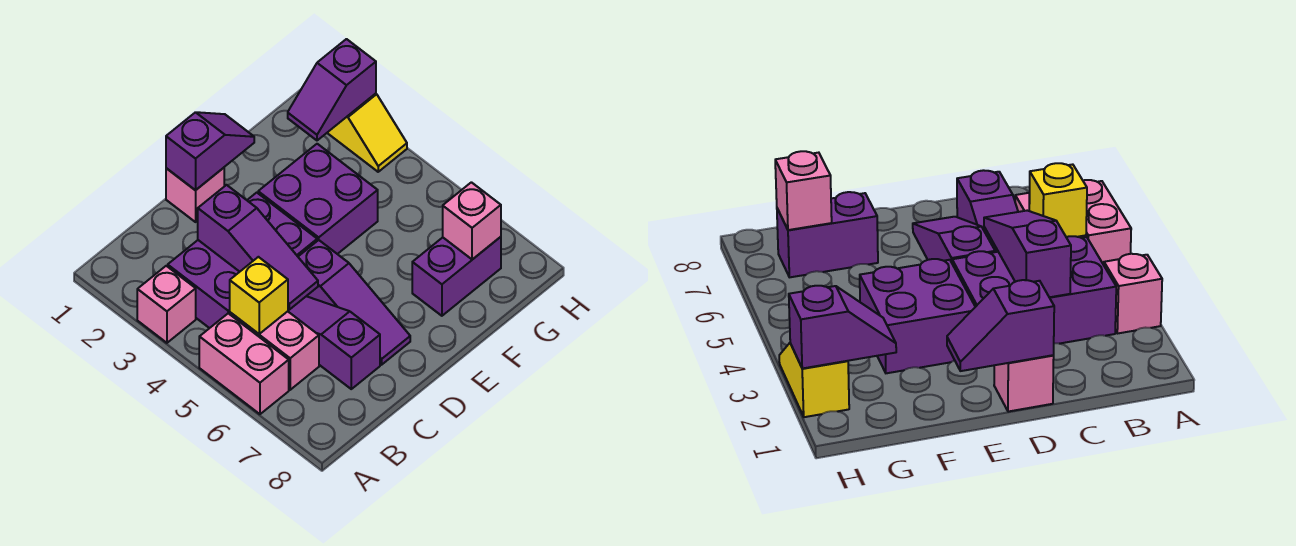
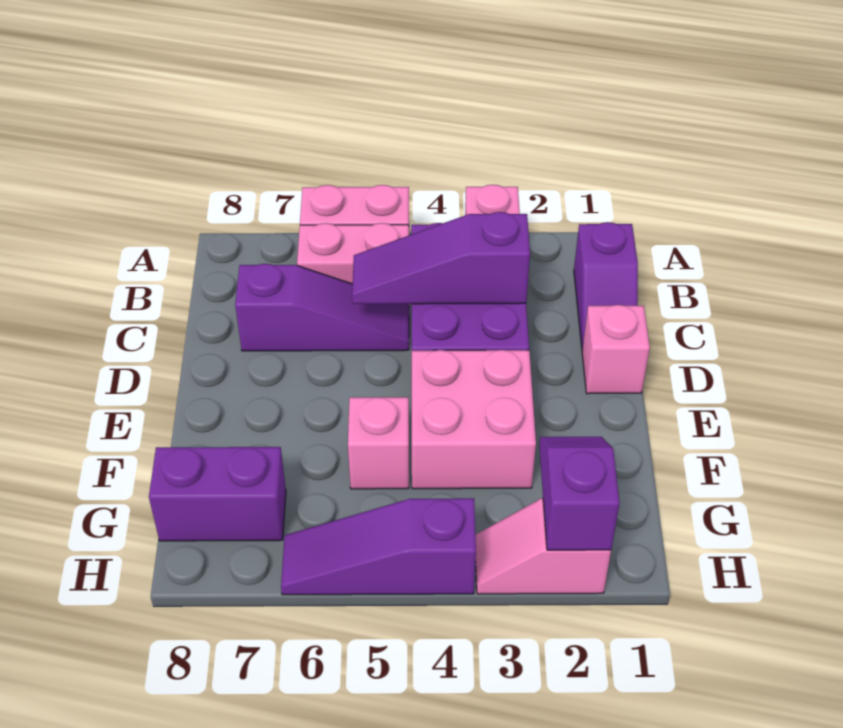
yellow brick B5 level 2 -> none
purple slope D1:E1 level 2 top D -> purple slope B1:C1 level 1 top B
purple slope D5:D7 level 1 top 5 -> purple slope H4:H6 level 1 top 4
purple brick E3:F4 level 1 -> pink brick E3:F4 level 1
purple brick F7:G7 level 1 -> purple brick G7:G8 level 1
pink brick G7 level 2 -> pink brick F5 level 1
yellow slope H2:H3 level 1 top 2 -> pink slope H2:H3 level 1 top 2

